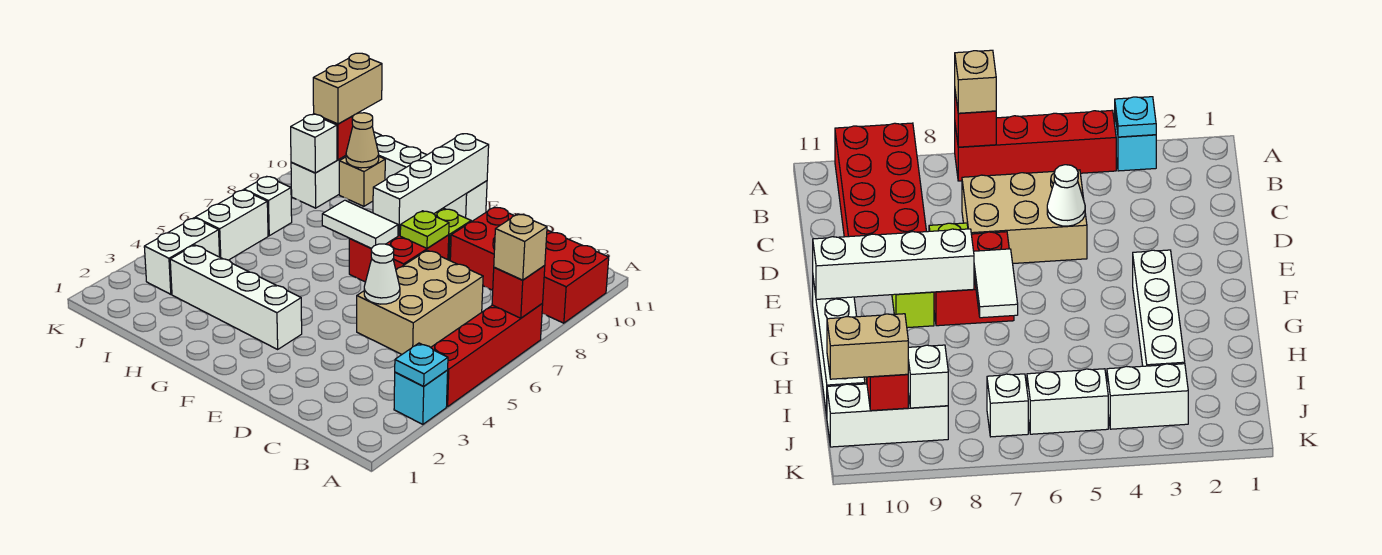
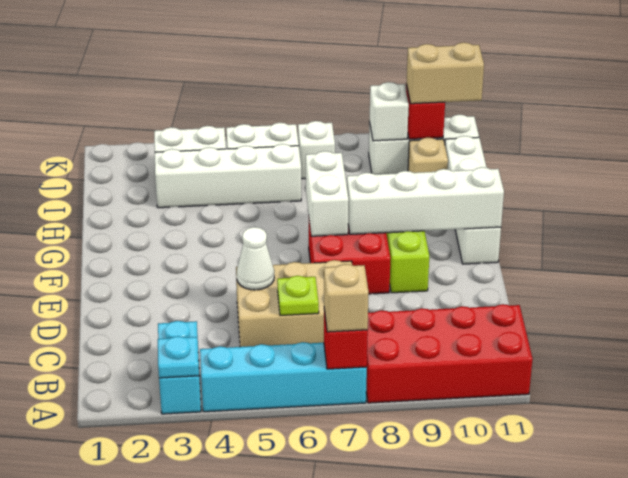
cyan brick A3 level 1 -> cyan brick A3:B3 level 1
red brick A4:A7 level 1 -> cyan brick A4:A7 level 1
red brick A9:D10 level 1 -> red brick A8:B11 level 1
lime plate E8 level 2 -> lime plate C6 level 2
white brick F3:I3 level 1 -> white brick I3:I6 level 1
white tile F7:G7 level 2 -> white brick F7:G7 level 2
tan cone I10 level 2 -> none

